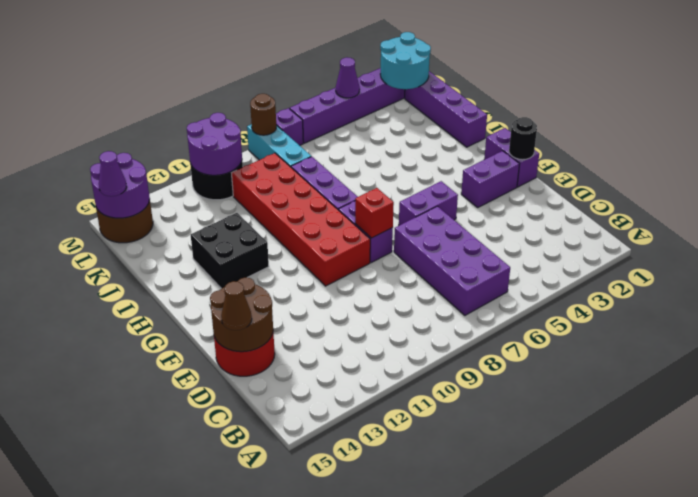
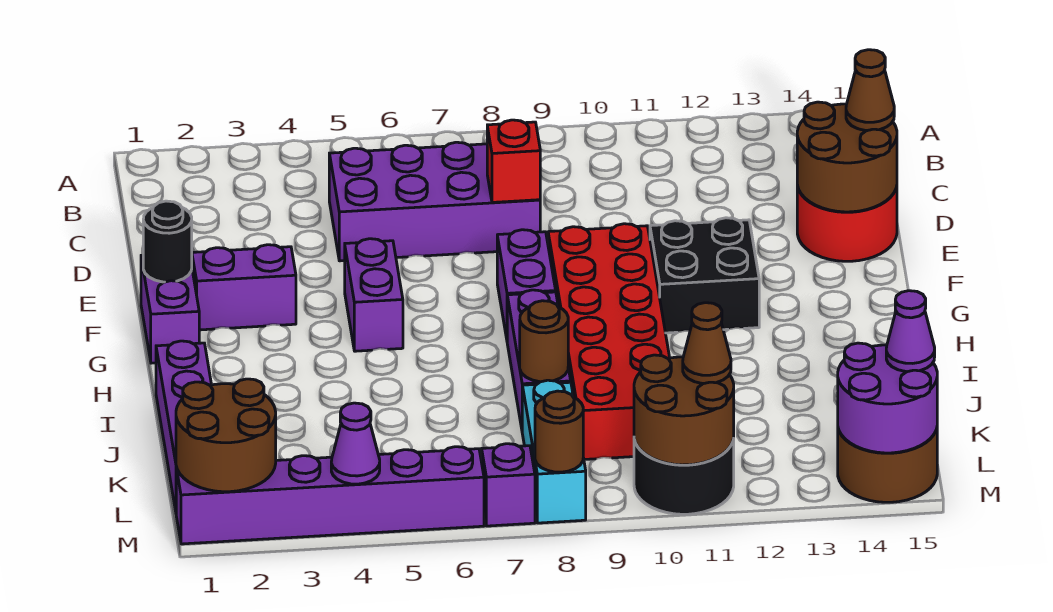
purple brick B6:E7 level 1 -> purple brick C5:D8 level 1
purple brick F5:F6 level 1 -> purple brick F5:G5 level 1
red brick F8 level 2 -> red brick D8 level 2
black brick H12:I13 level 1 -> black brick F11:G12 level 1
none -> brown round brick J8 level 2
cyan round brick L1:M2 level 2 -> brown round brick L1:M2 level 2
purple round brick L10:M11 level 2 -> brown round brick L10:M11 level 2
none -> brown cone L11 level 3

